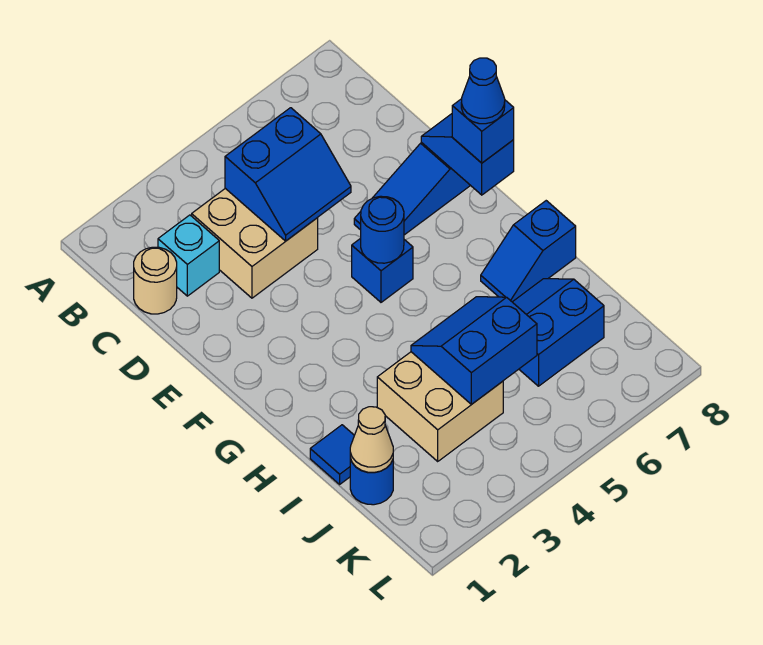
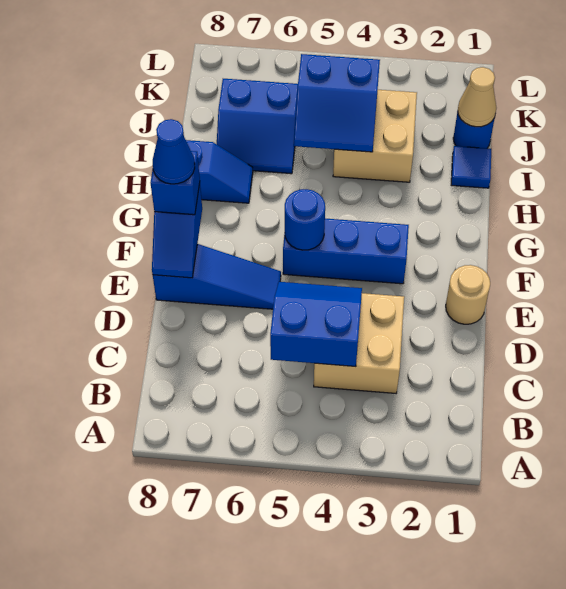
tan round brick C1 level 1 -> tan round brick E1 level 1
cyan brick C2 level 1 -> none
blue brick F5 level 1 -> blue brick F3:F5 level 1

